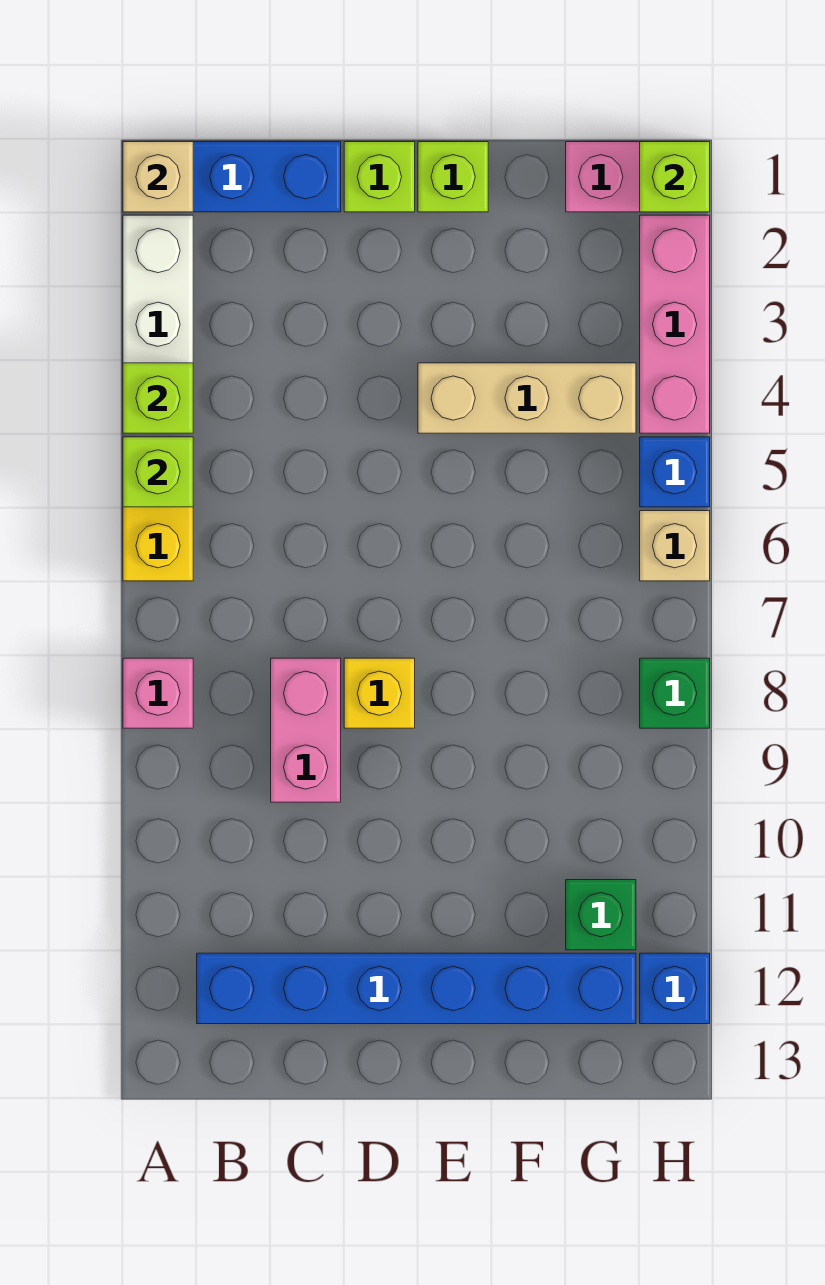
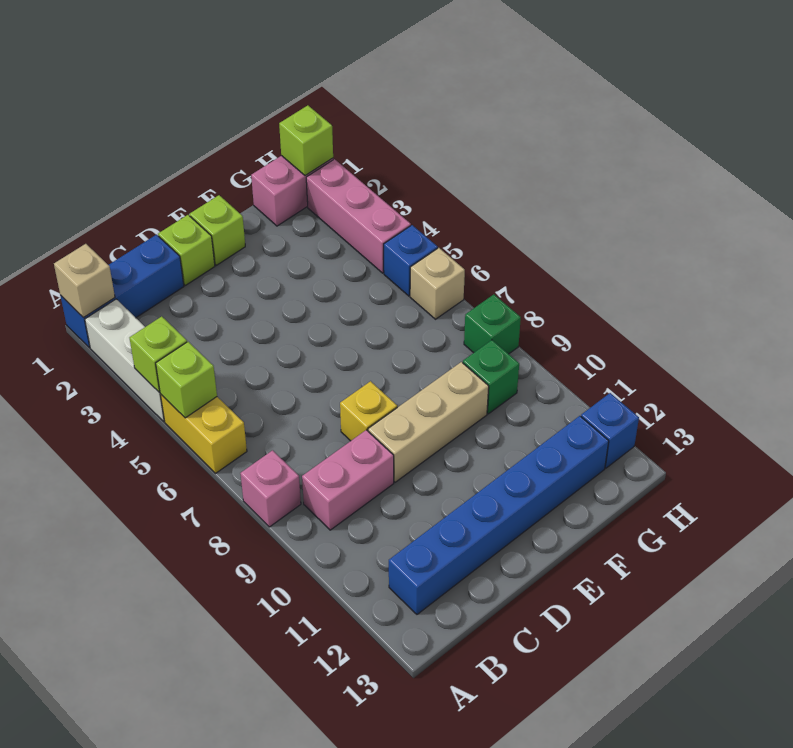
pink brick C8:C9 level 1 -> pink brick B9:C9 level 1
tan brick E4:G4 level 1 -> tan brick D9:F9 level 1
green brick G11 level 1 -> green brick G9 level 1

